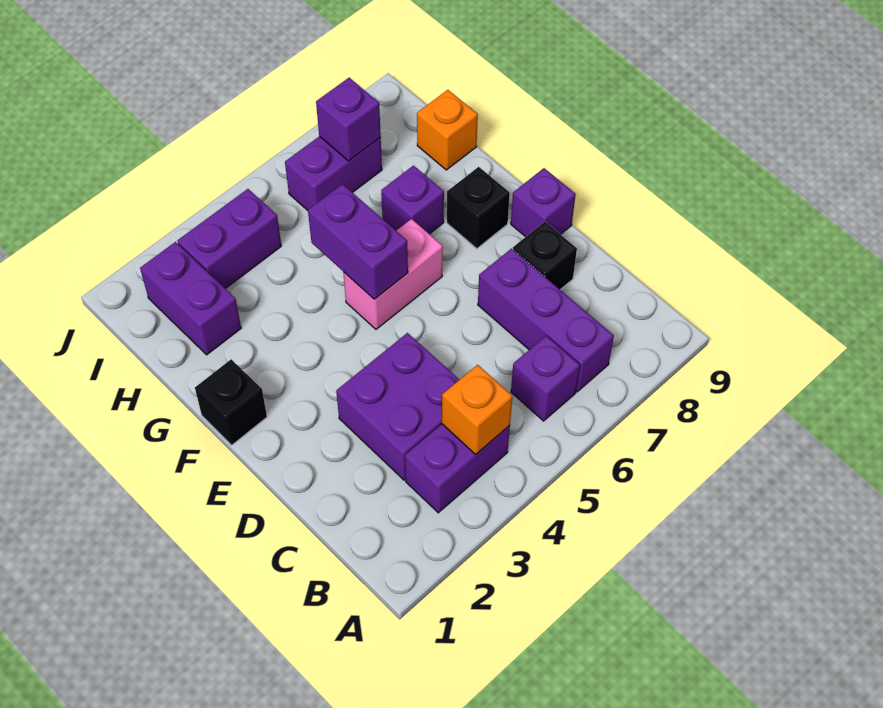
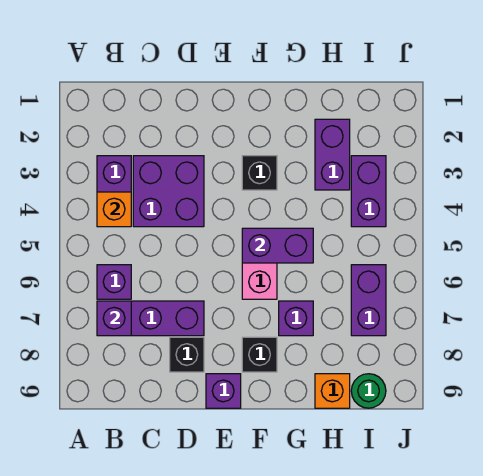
black brick F1 level 1 -> black brick F3 level 1
purple brick H2:I2 level 1 -> purple brick H2:H3 level 1
purple brick I7 level 2 -> purple brick B7 level 2
none -> green round brick I9 level 1

